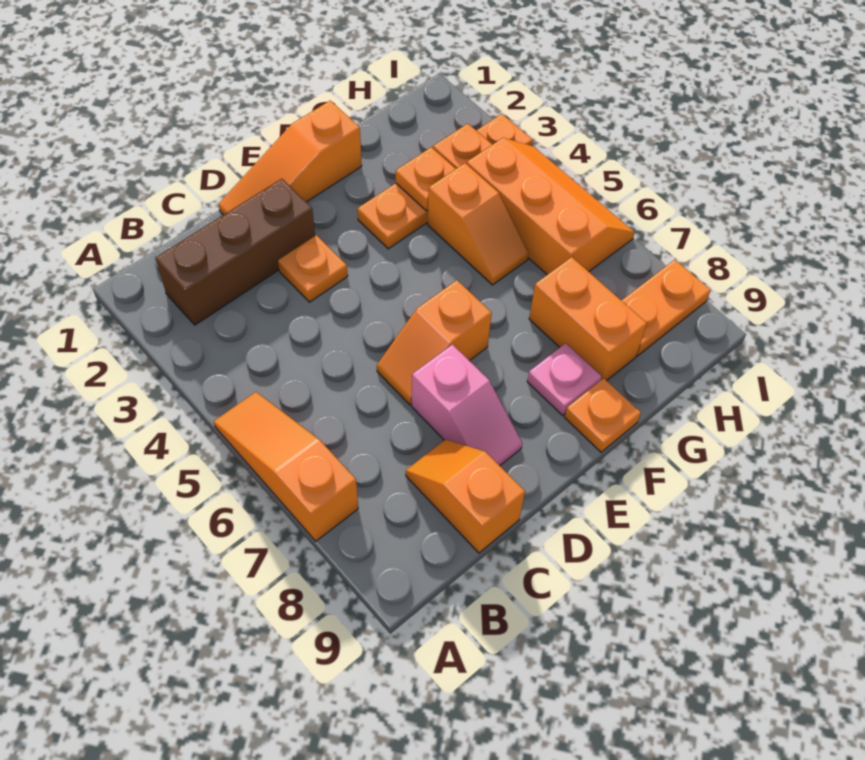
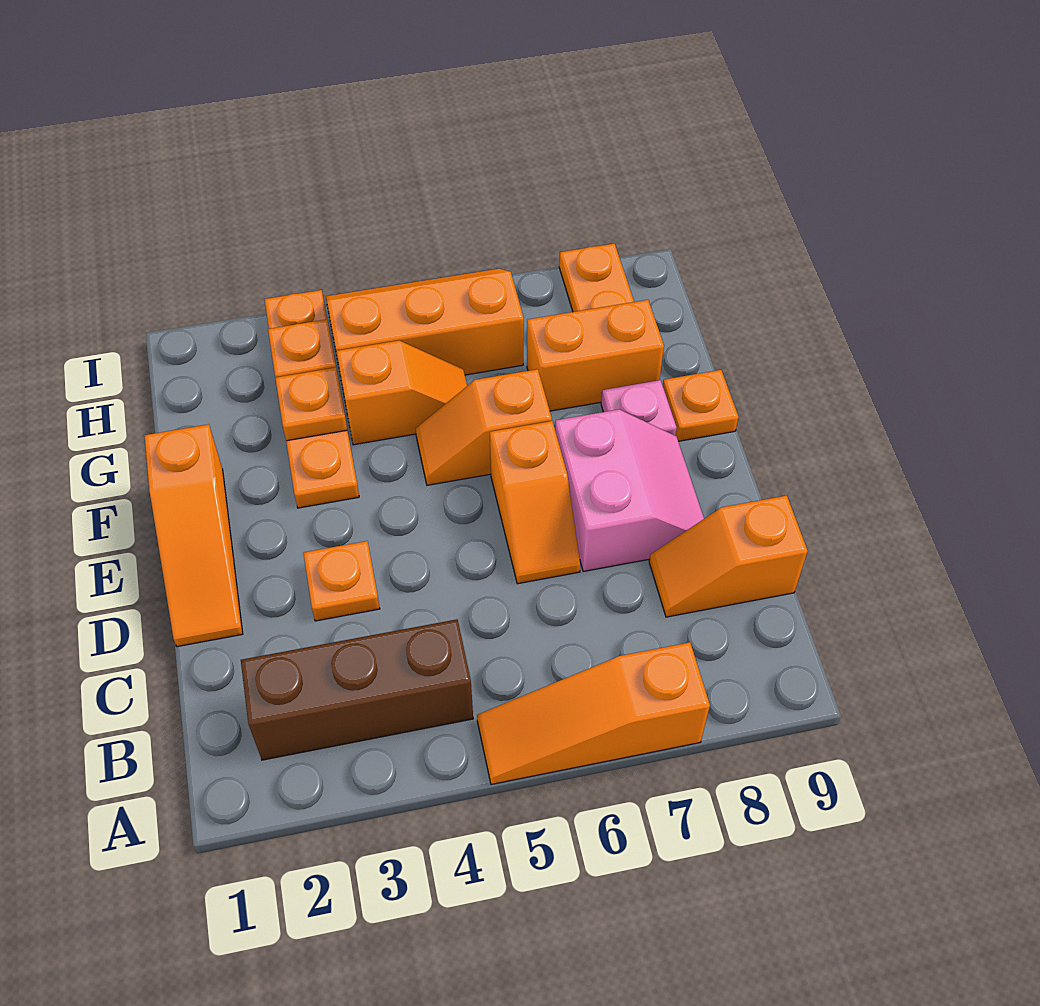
brown brick B2:D2 level 1 -> brown brick B2:B4 level 1
pink slope D7:D8 level 1 top 7 -> pink slope D7:E8 level 1 top 7
none -> orange slope F5:F6 level 1 top 6

